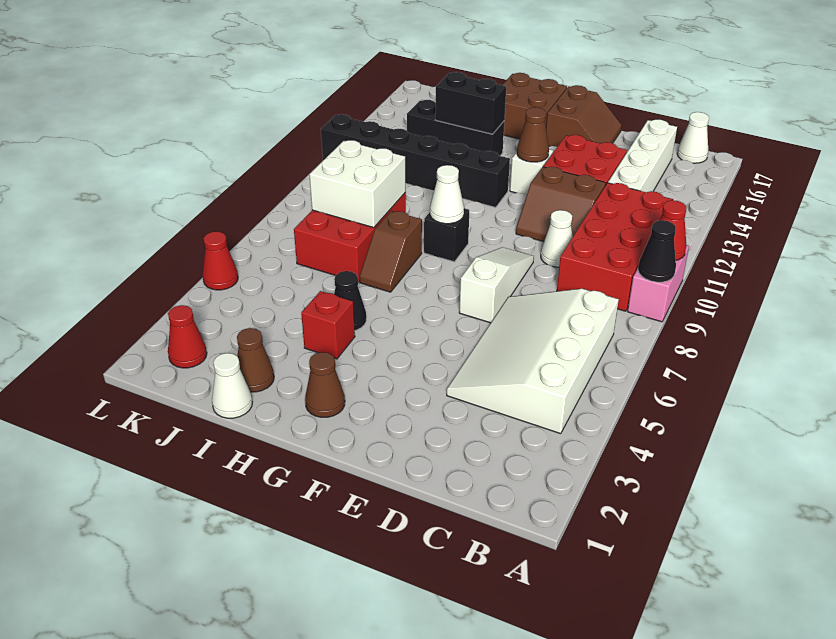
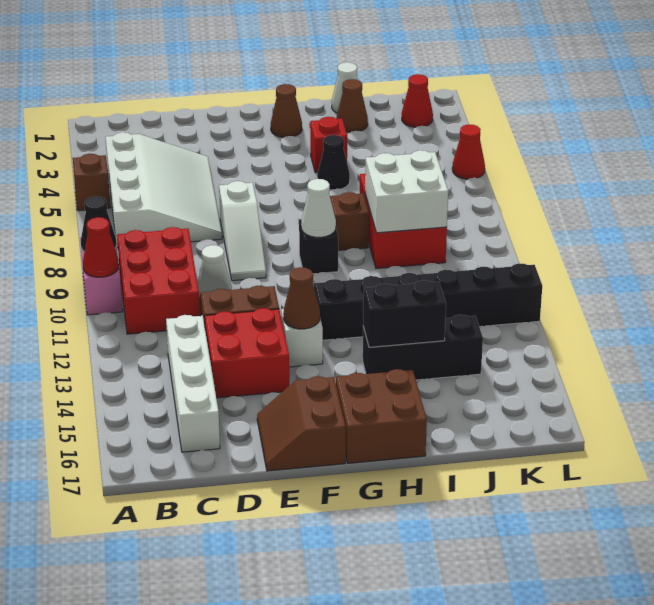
none -> brown brick A5 level 1
red brick B9:C12 level 1 -> red brick B9:C11 level 1
white cone B17 level 1 -> none

